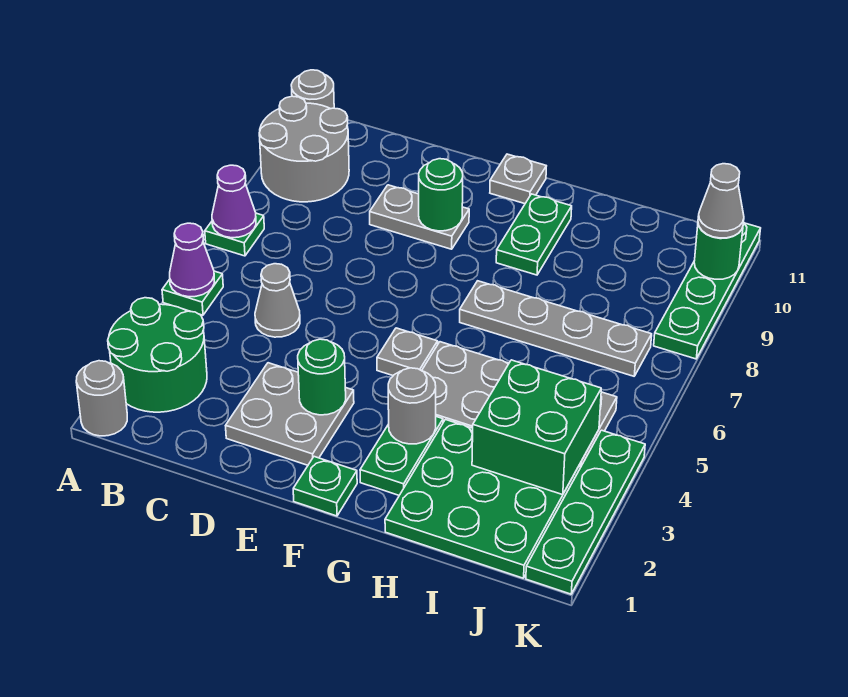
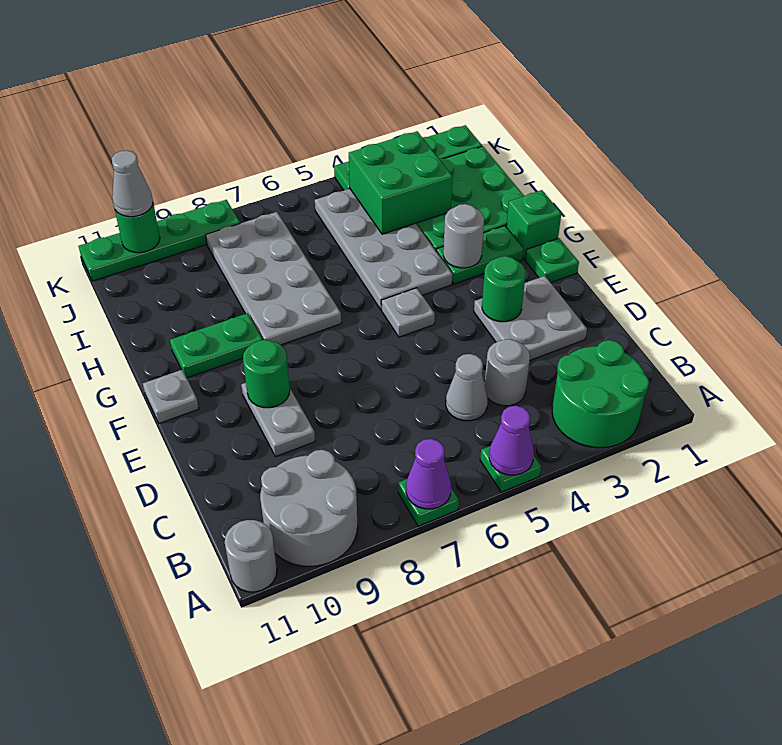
grey round brick A1 level 1 -> grey round brick C4 level 1
none -> green brick G1 level 1
grey plate G7:J7 level 1 -> grey plate G7:J8 level 1

